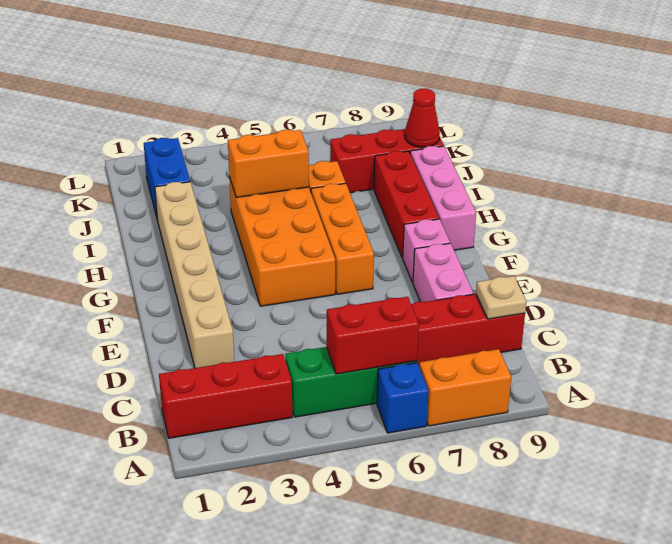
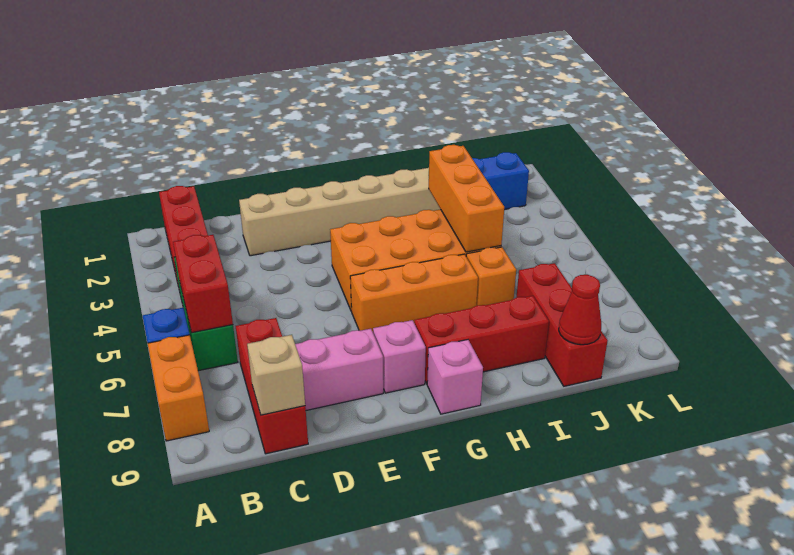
tan plate C9 level 2 -> tan brick C9 level 2
pink brick G9:I9 level 1 -> pink brick G9 level 1
orange brick I4:I5 level 2 -> orange brick I3:I5 level 2

